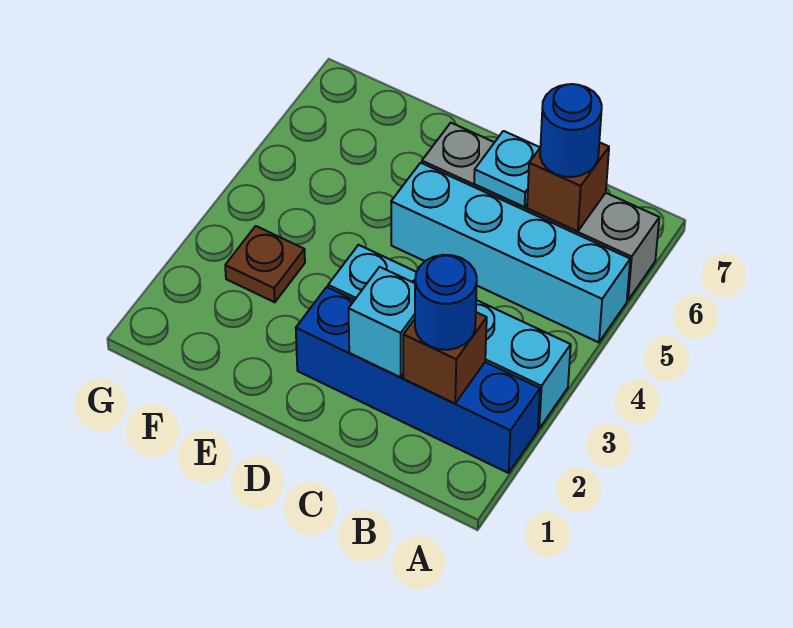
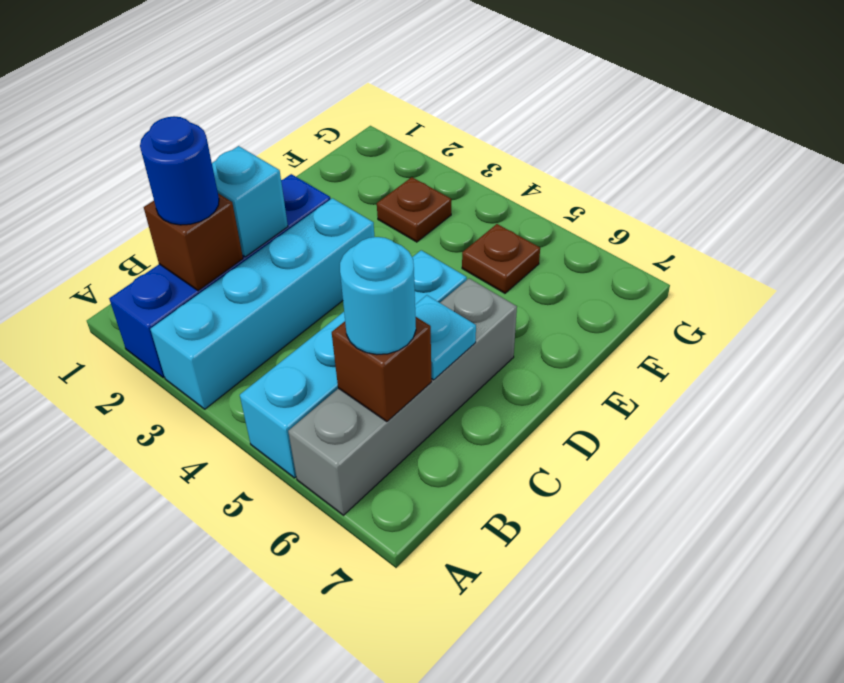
blue round brick B6 level 3 -> cyan round brick B6 level 3
none -> brown plate F5 level 1

